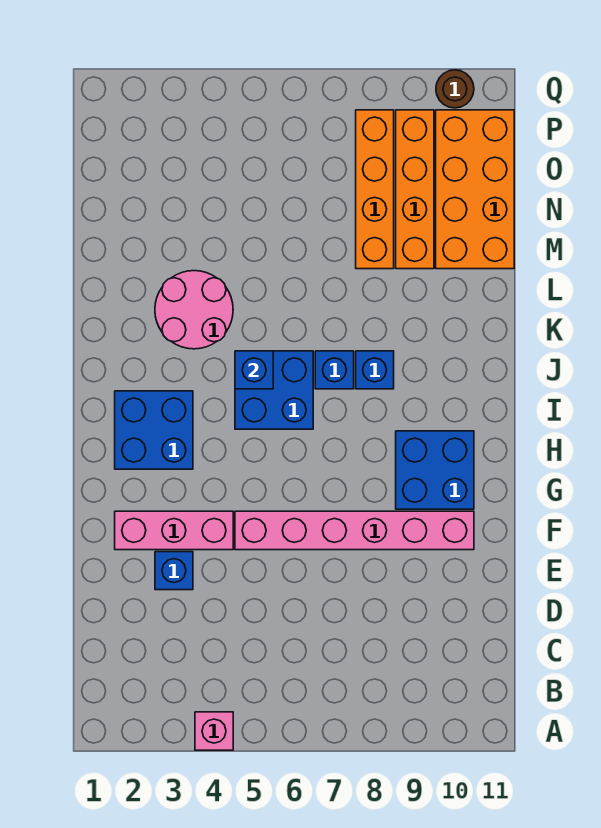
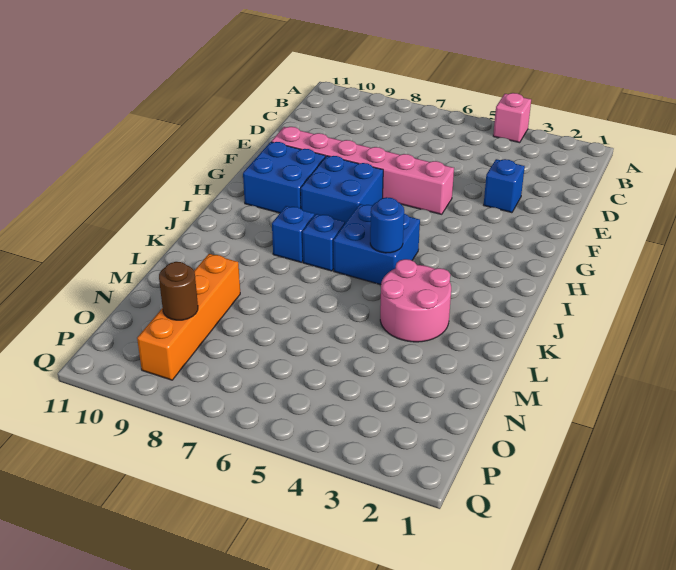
pink brick F2:F4 level 1 -> none
blue brick H2:I3 level 1 -> blue brick G7:H8 level 1
blue brick J5 level 2 -> blue round brick J5 level 2
orange brick M8:P8 level 1 -> none
orange brick M10:P11 level 1 -> none
brown round brick Q10 level 1 -> brown round brick O9 level 2

